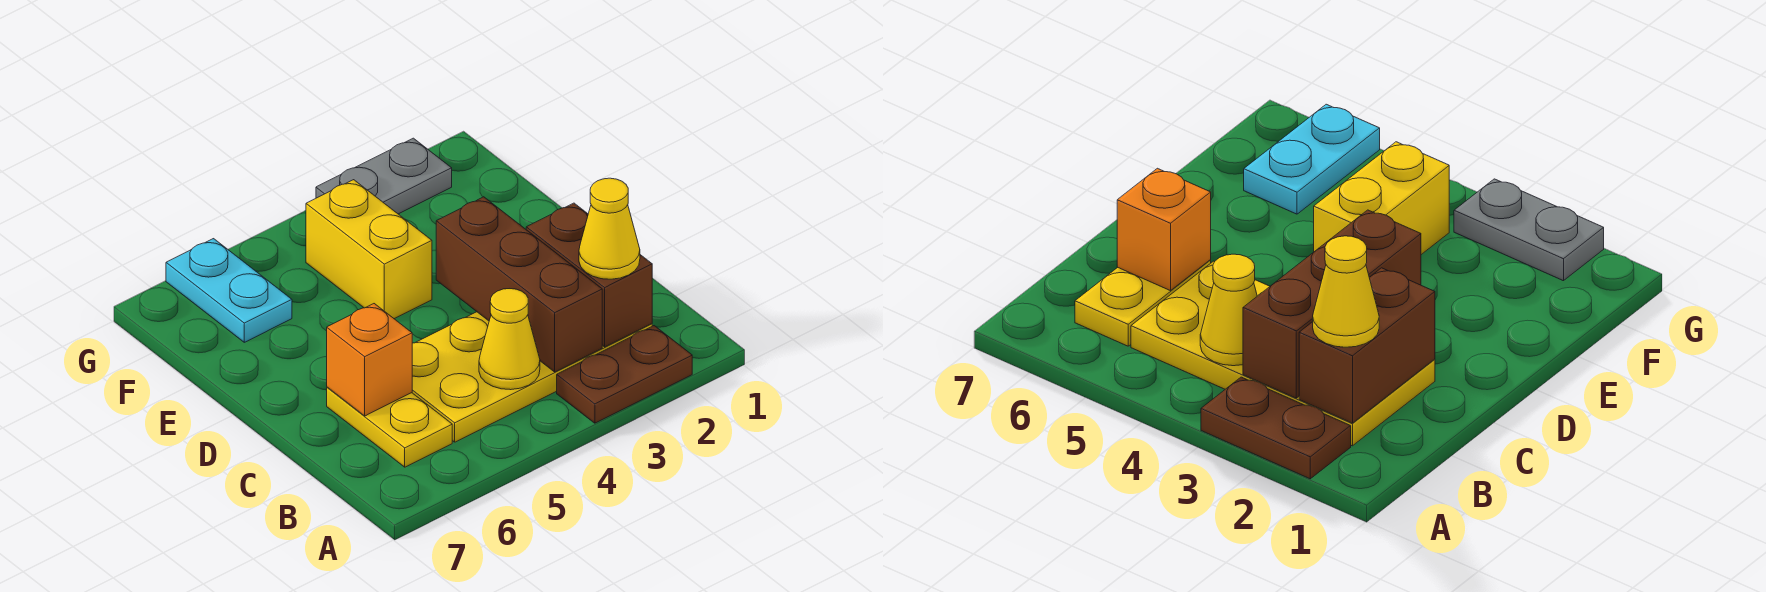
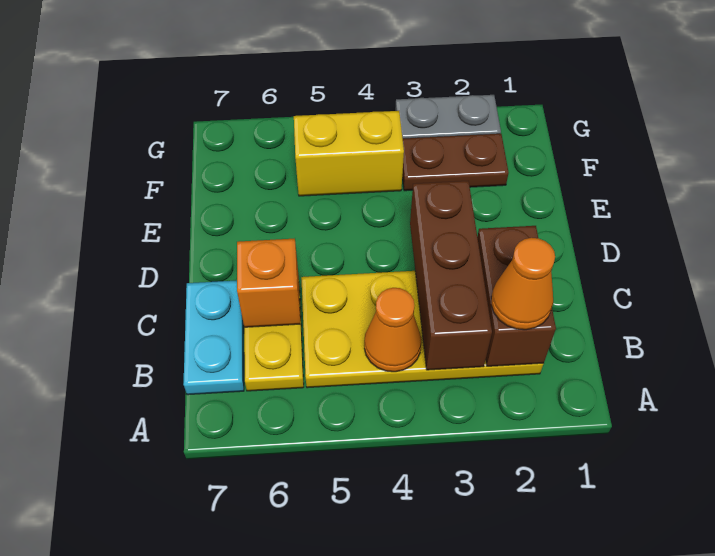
brown plate A2:A3 level 1 -> brown plate F2:F3 level 1
yellow cone B2 level 3 -> orange cone B2 level 3
yellow cone B4 level 2 -> orange cone B4 level 2
yellow brick E4:F4 level 1 -> yellow brick F4:F5 level 1
cyan plate F6:G6 level 1 -> cyan plate B7:C7 level 1

